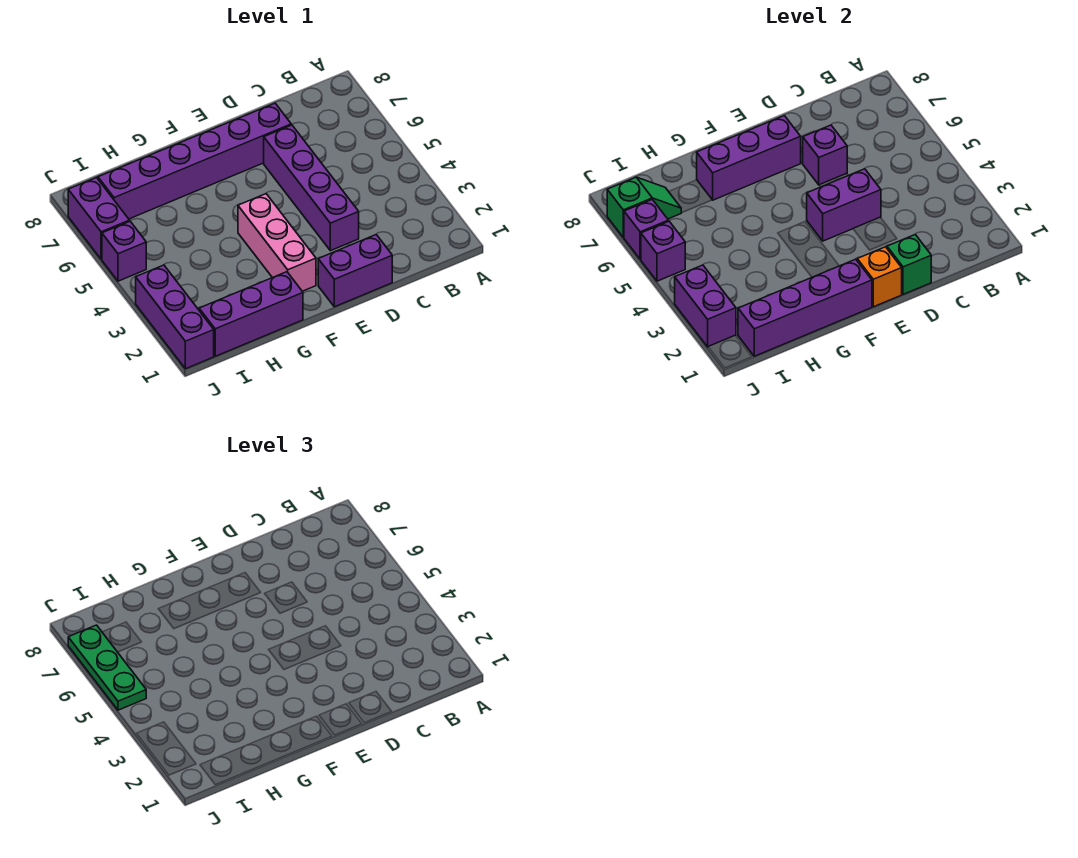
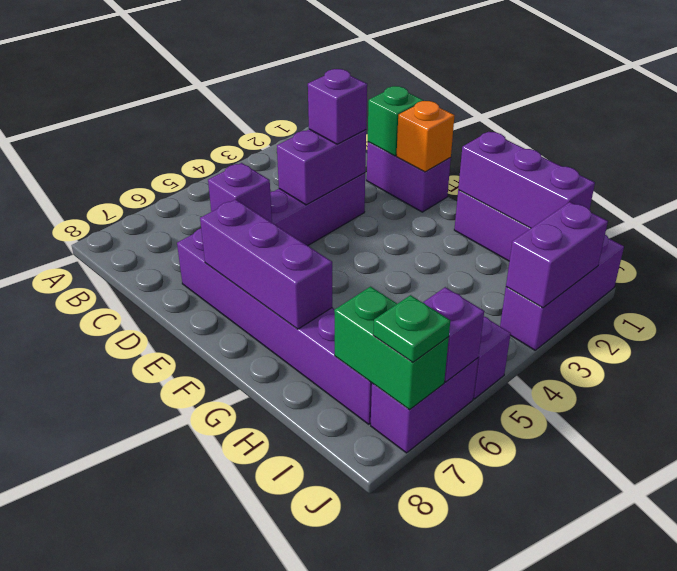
purple brick D4:E4 level 2 -> purple brick D3:D4 level 2
purple brick F1:I1 level 2 -> purple brick G1:I1 level 2
pink brick F2:F4 level 1 -> none
green slope I7:J7 level 2 top J -> green brick I7:J7 level 2
purple brick J5 level 2 -> purple brick D3 level 3
green plate J5:J7 level 3 -> green plate J7 level 3

